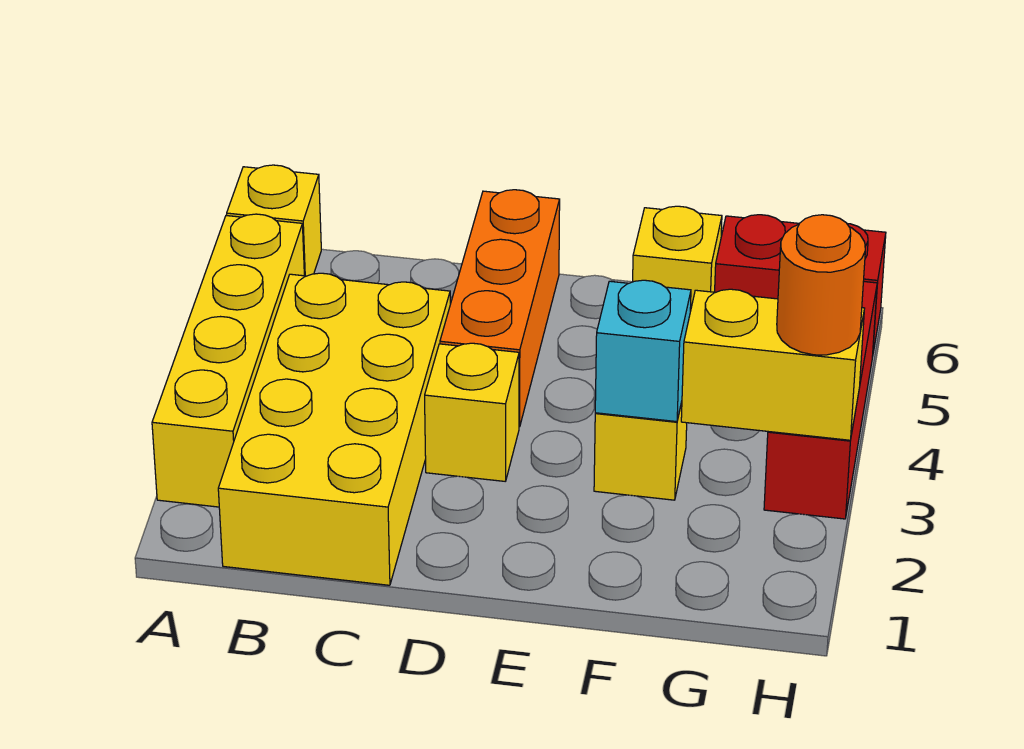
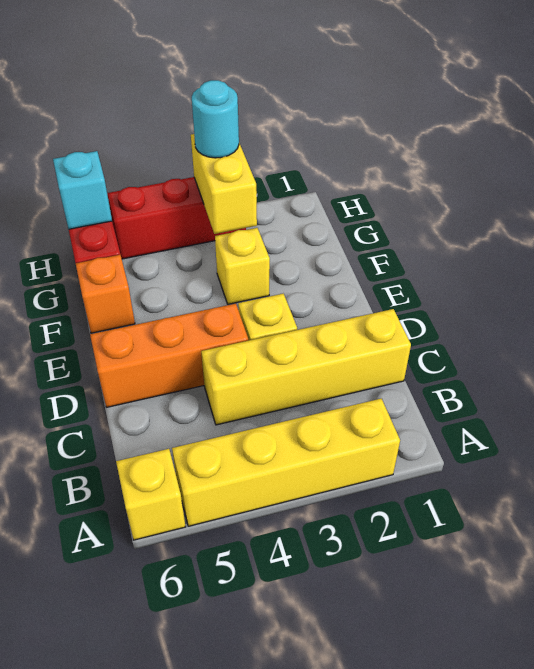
yellow brick B1:C4 level 1 -> yellow brick C1:C4 level 1
cyan brick F3 level 2 -> cyan brick H6 level 2
yellow brick F6 level 1 -> orange brick F6 level 1
orange round brick H3 level 3 -> cyan round brick H3 level 3

